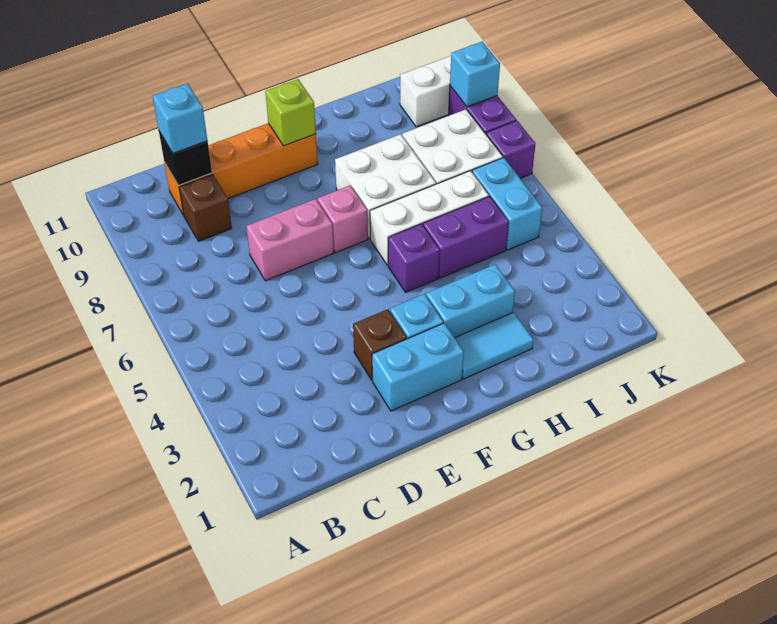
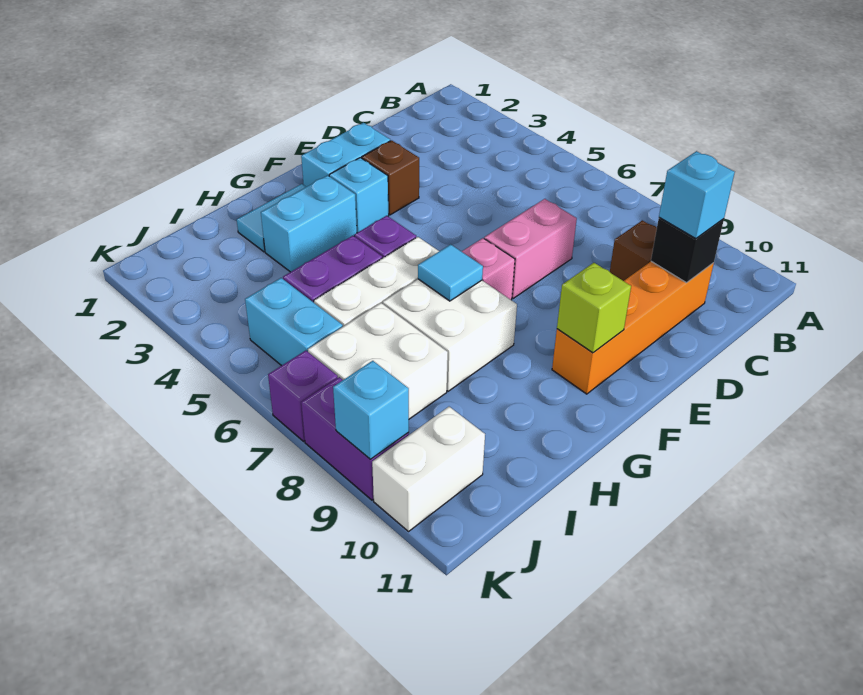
none -> cyan tile G7 level 2

